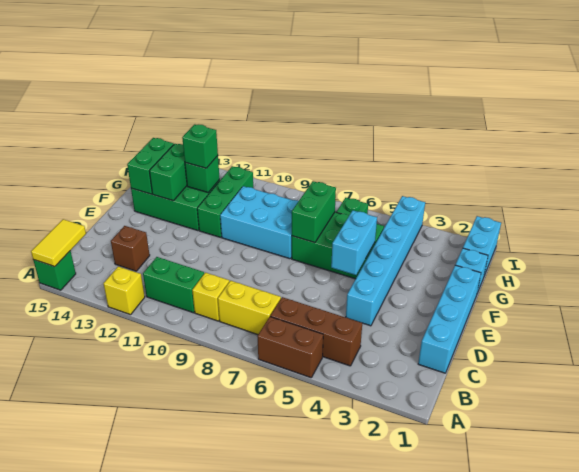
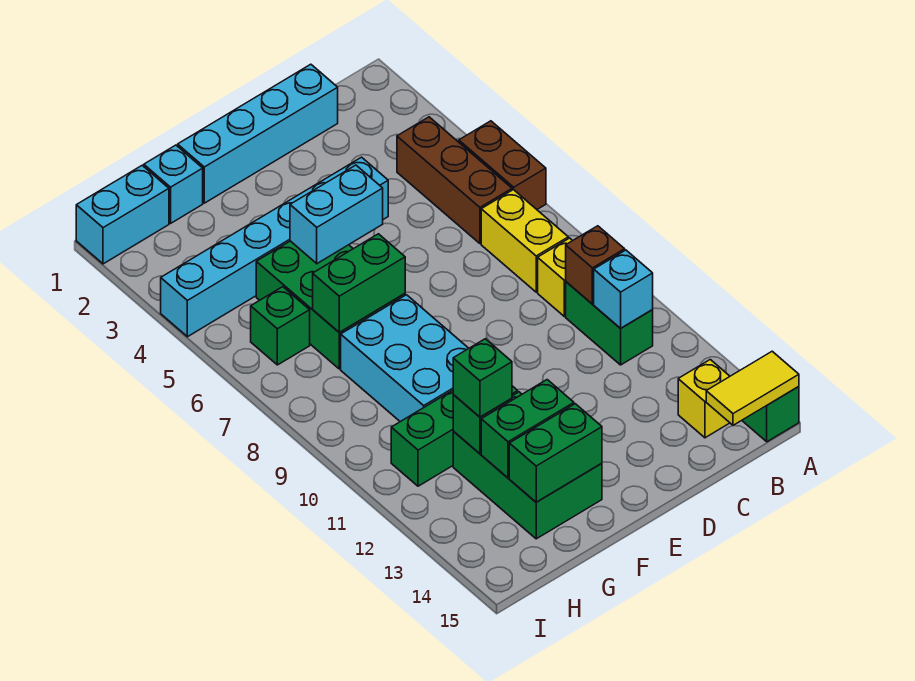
yellow brick A12 level 1 -> yellow brick B14 level 1
none -> cyan brick B11 level 2
brown brick C13 level 1 -> brown brick B10 level 2

